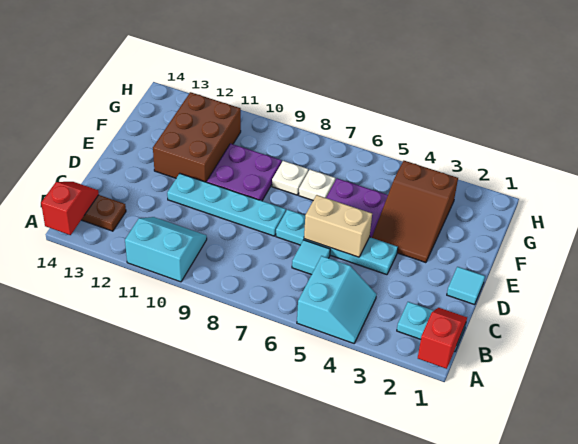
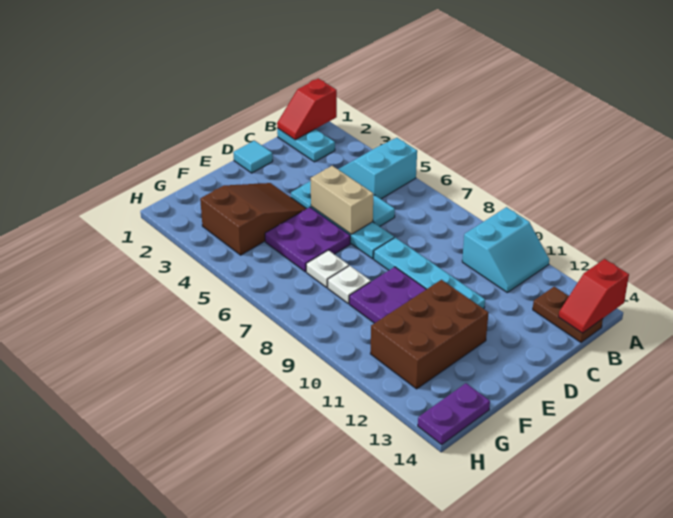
cyan slope A10:B11 level 1 top A -> cyan slope A10:B11 level 1 top 10
none -> purple plate G14:H14 level 1

